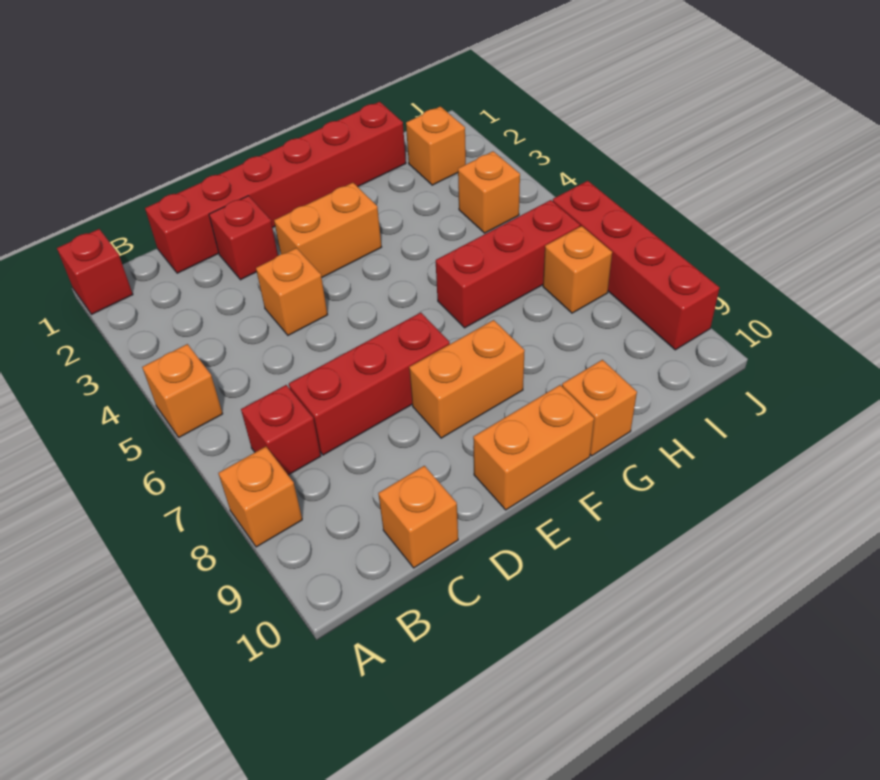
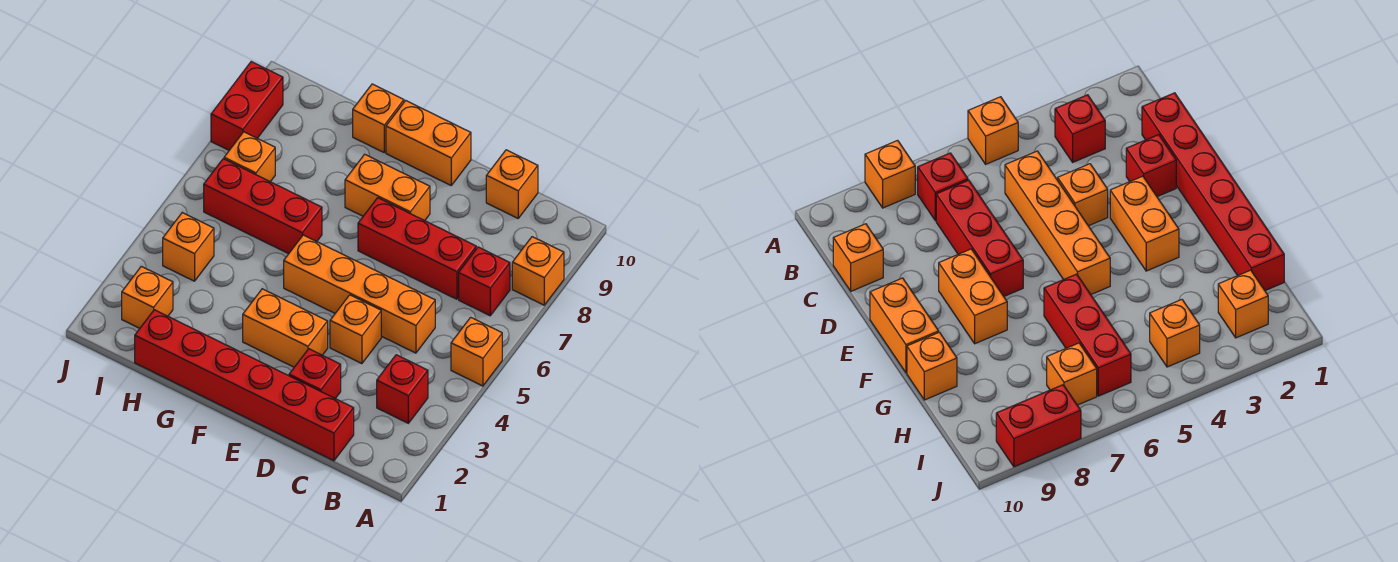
red brick A1 level 1 -> red brick B3 level 1
none -> orange brick C5:F5 level 1
red brick J6:J9 level 1 -> red brick J8:J9 level 1

